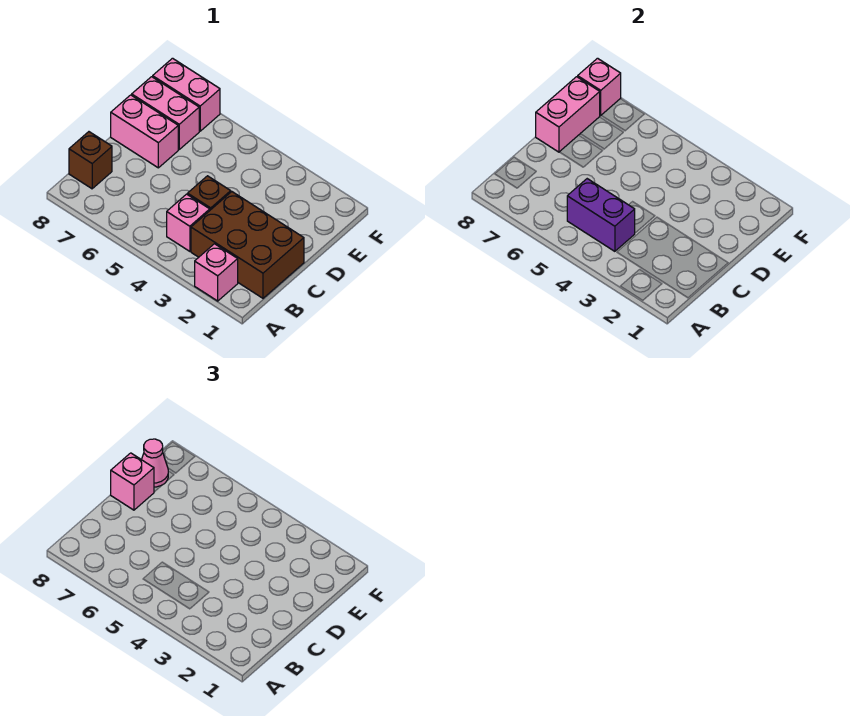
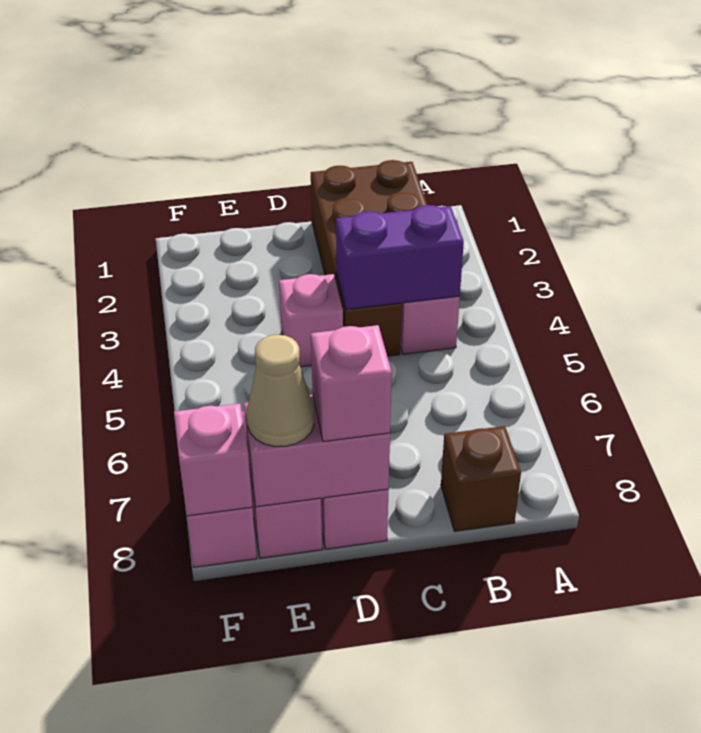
pink brick A2 level 1 -> pink brick D4 level 1
purple brick B4:B5 level 2 -> purple brick B4:C4 level 2
pink cone E8 level 3 -> tan cone E8 level 3

